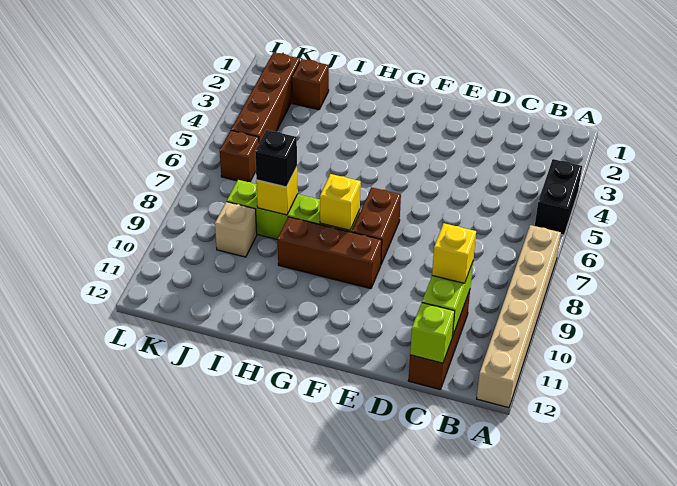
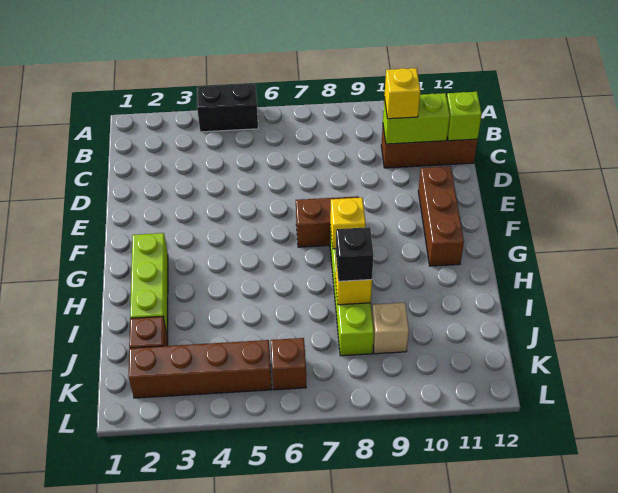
tan brick A7:A12 level 1 -> none
brown brick F9:H9 level 1 -> brown brick E11:G11 level 1
none -> lime brick G2:I2 level 1

